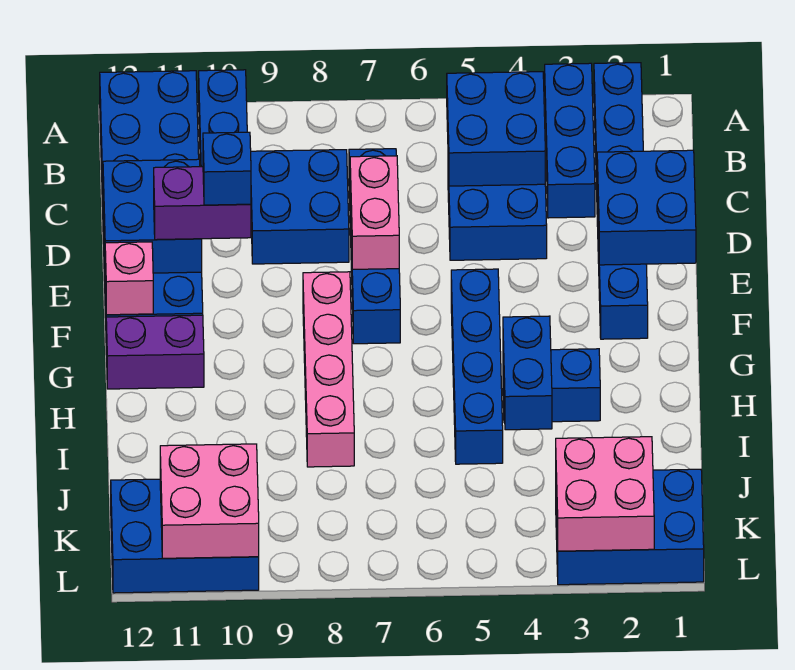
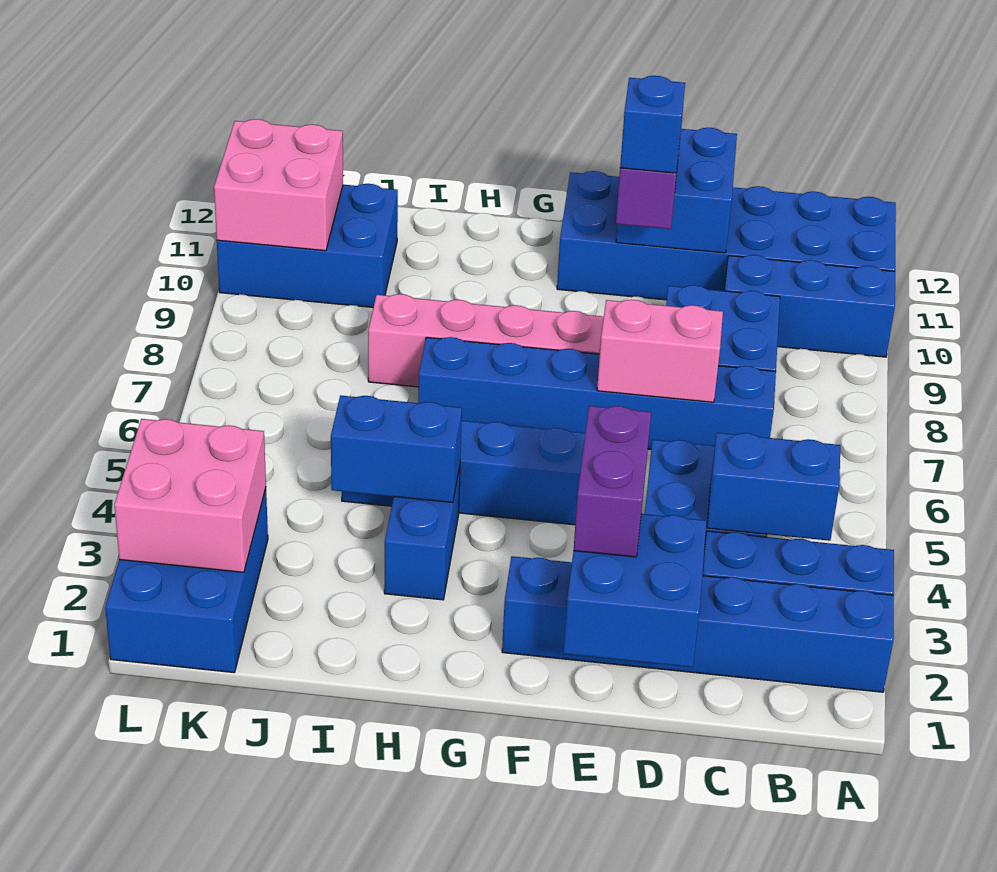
blue brick B4:C5 level 2 -> blue brick B4:C4 level 2
blue brick C7:F7 level 1 -> blue brick C7:H7 level 1
pink brick F12 level 2 -> none
purple brick G11:G12 level 1 -> purple brick E2:E3 level 3
blue brick K10:L12 level 1 -> blue brick J10:L11 level 1

